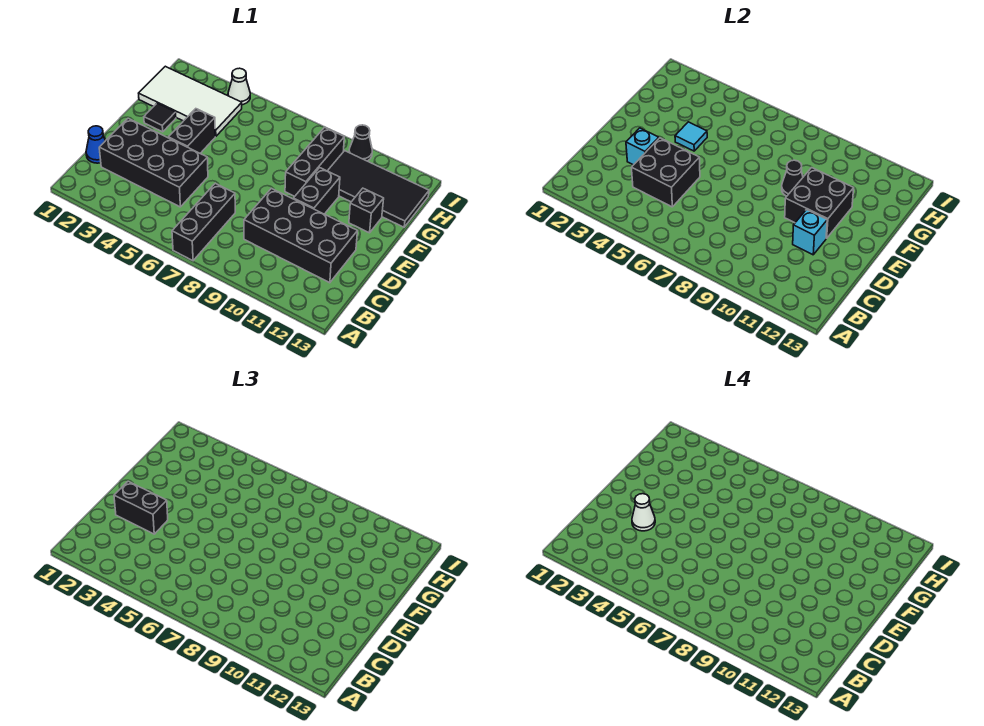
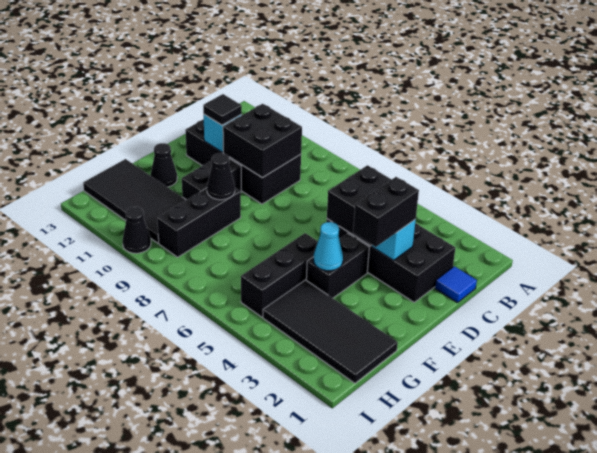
black brick A7:C7 level 1 -> black brick F5:H5 level 1
blue cone C1 level 1 -> blue tile C1 level 1
black brick D2:D3 level 3 -> black brick D3:E3 level 3
white cone D3 level 4 -> none
black brick E10:F11 level 2 -> black brick C9:D10 level 2
black tile F2 level 1 -> black tile D11 level 3
cyan tile F4 level 2 -> cyan cone F4 level 2
black brick F12 level 1 -> black cone F12 level 1
white tile G1:H4 level 1 -> black tile G1:H4 level 1
white cone I4 level 1 -> none

